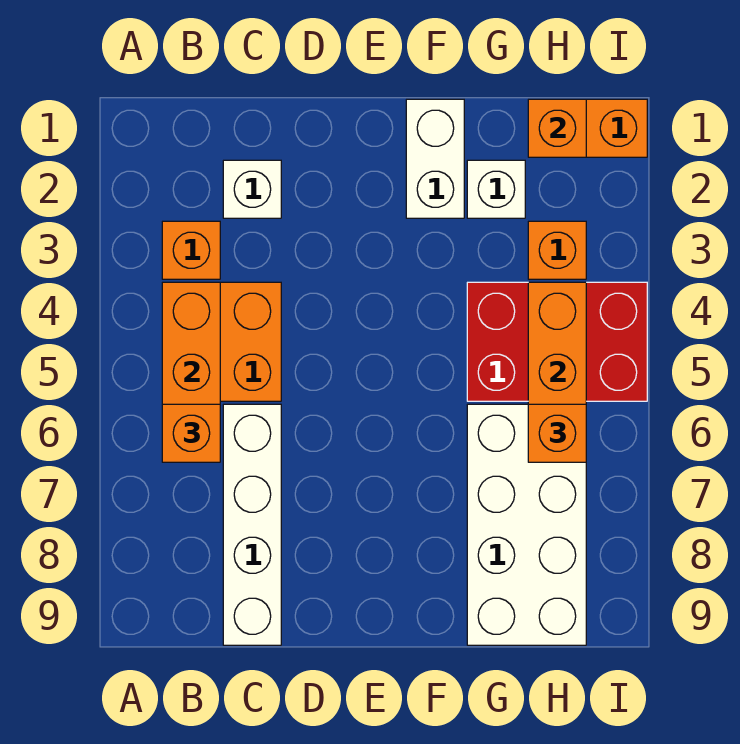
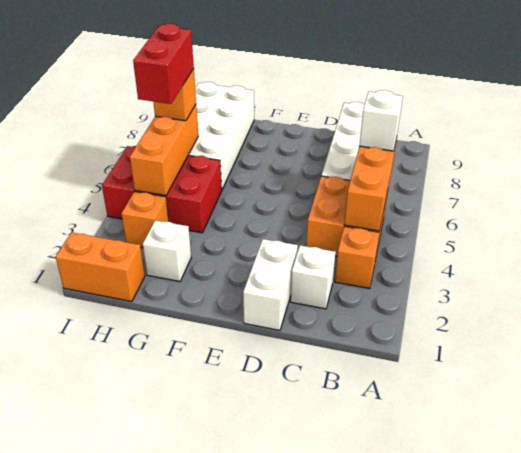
orange brick B6 level 3 -> white brick B6 level 3
white brick F1:F2 level 1 -> white brick D1:D2 level 1
orange brick H1 level 2 -> none
none -> red brick H5:H6 level 4

